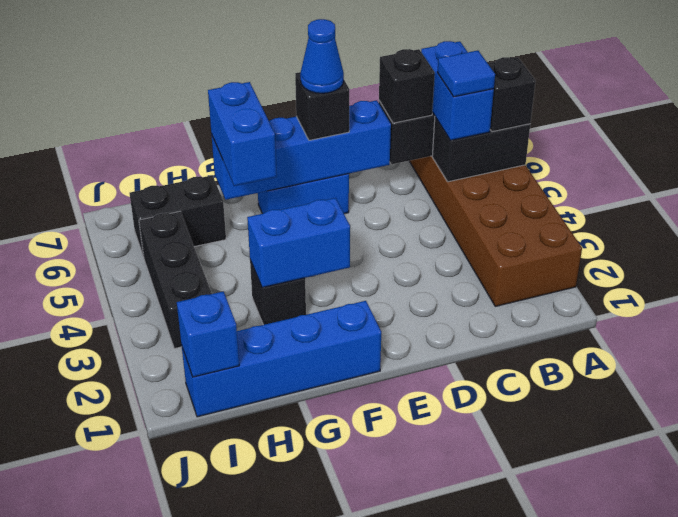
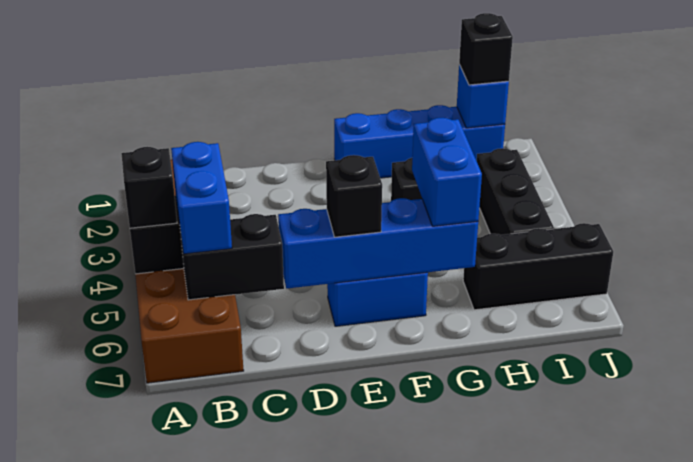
blue tile B5 level 4 -> none
black brick C6 level 3 -> black brick I1 level 3
blue cone E6 level 4 -> none
blue brick F3:G3 level 2 -> none
black brick H6:I6 level 1 -> black brick H6:J6 level 1

